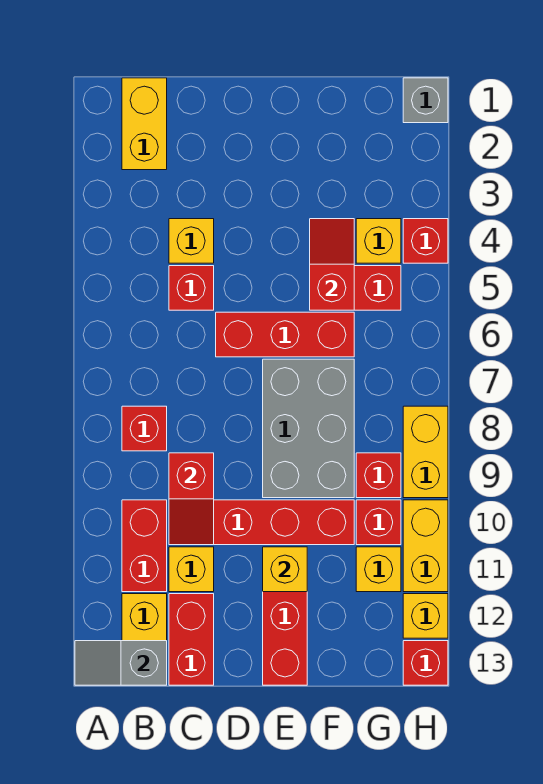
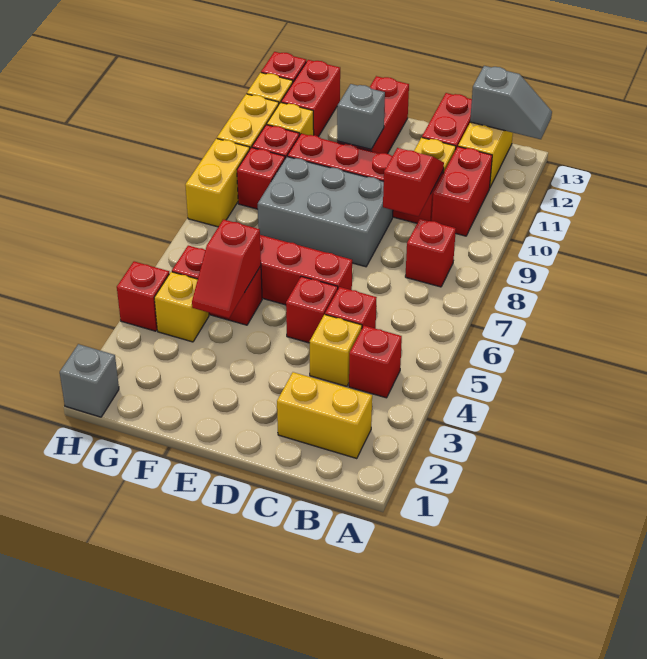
yellow brick B1:B2 level 1 -> yellow brick B2:C2 level 1
none -> red brick B4 level 1
none -> red brick D5 level 1
grey brick E7:F9 level 1 -> grey brick D8:F9 level 1
yellow brick E11 level 2 -> grey brick E11 level 2
none -> red brick G12:G13 level 1

